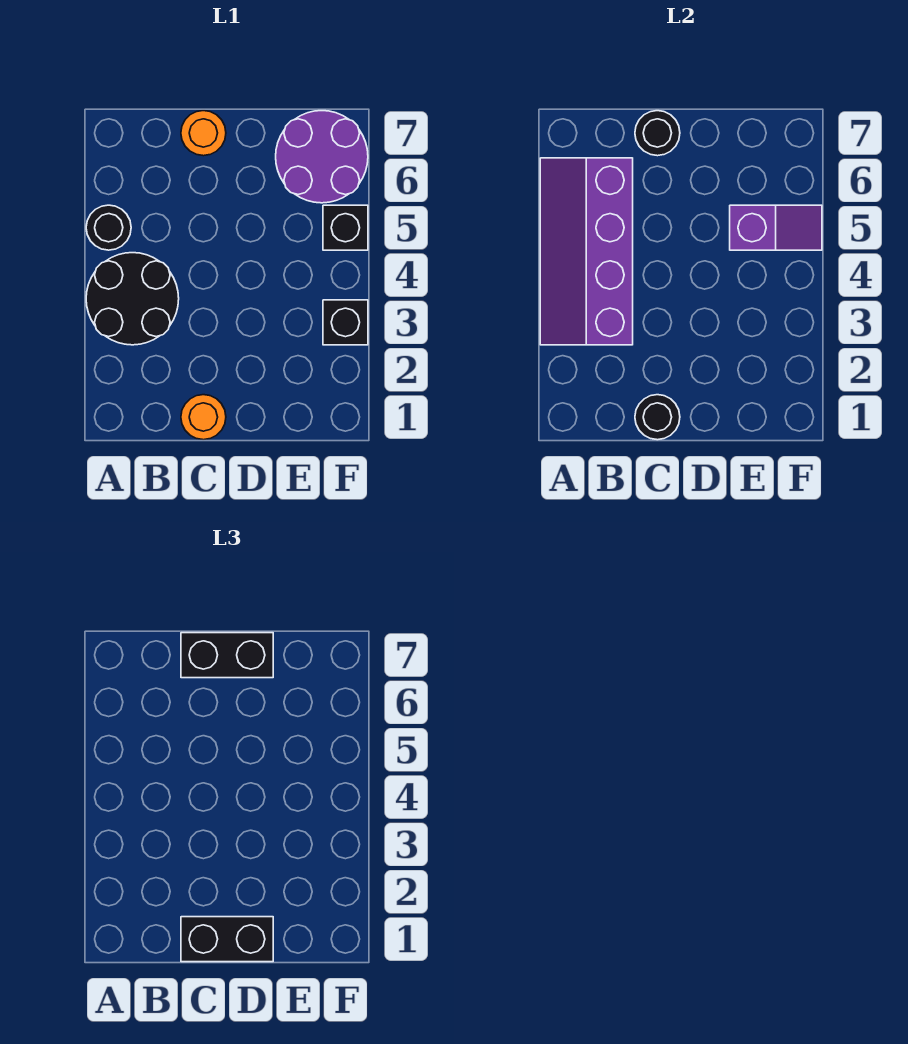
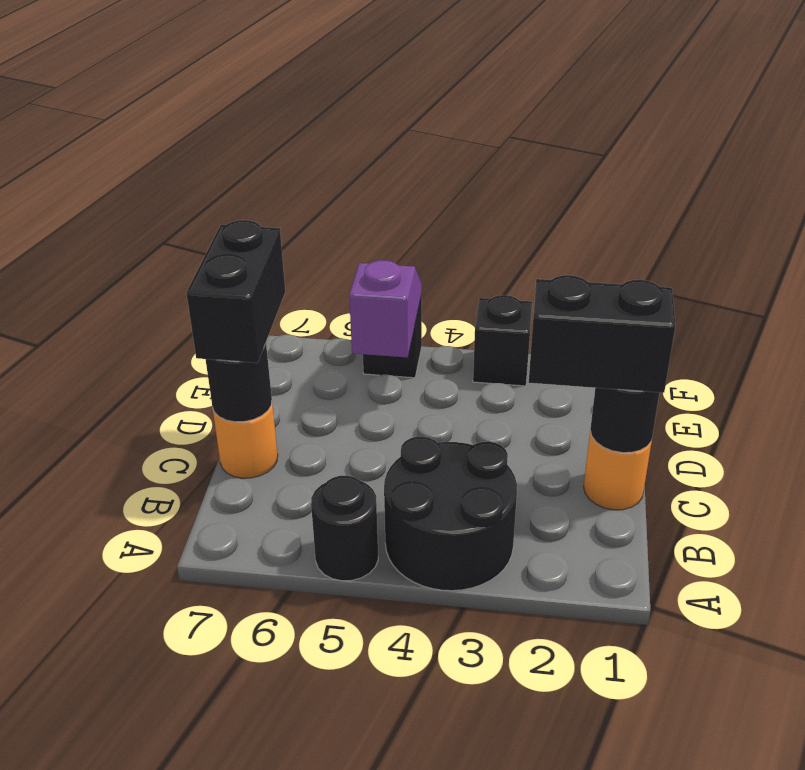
purple slope A3:B6 level 2 top B -> none
black brick C1:D1 level 3 -> black brick C1:C2 level 3
purple round brick E6:F7 level 1 -> none

